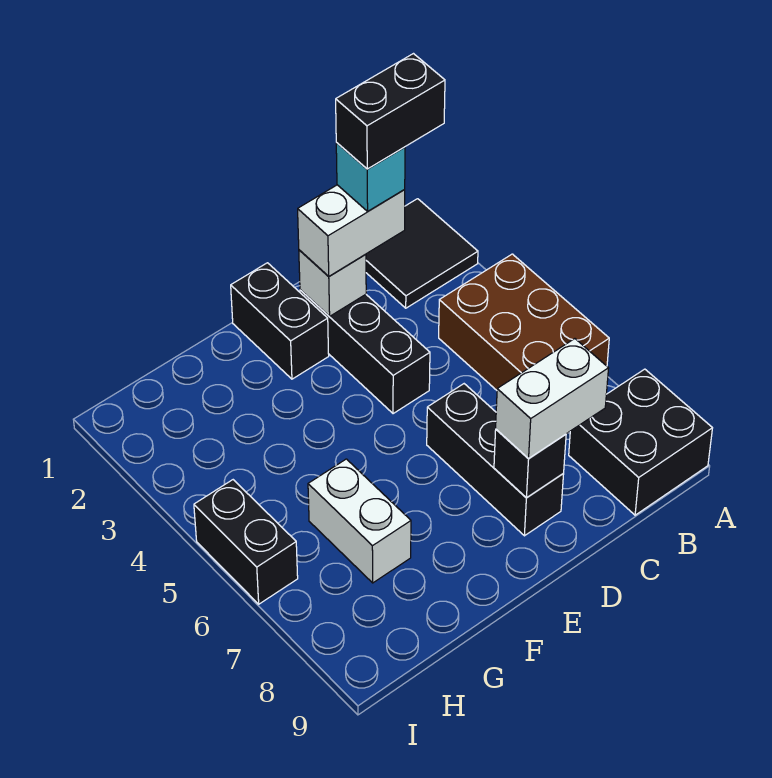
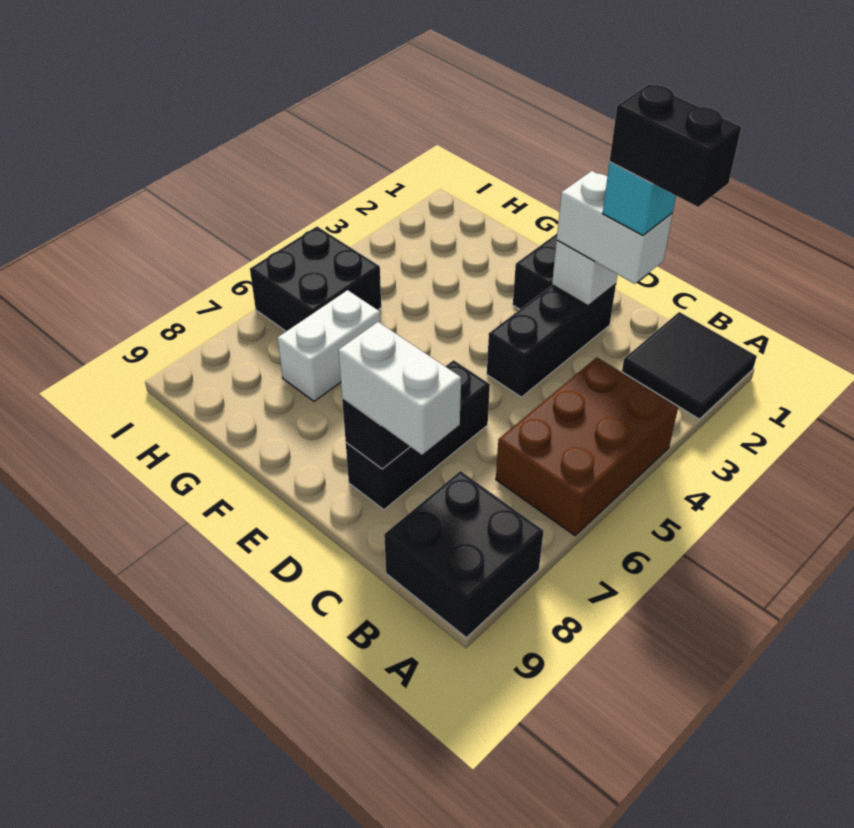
black brick I5:I6 level 1 -> black brick H5:I6 level 1

